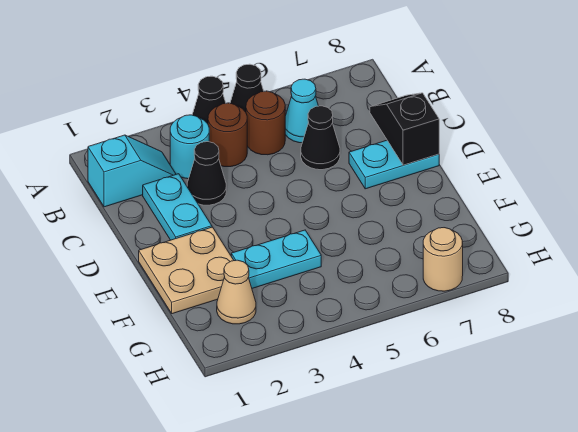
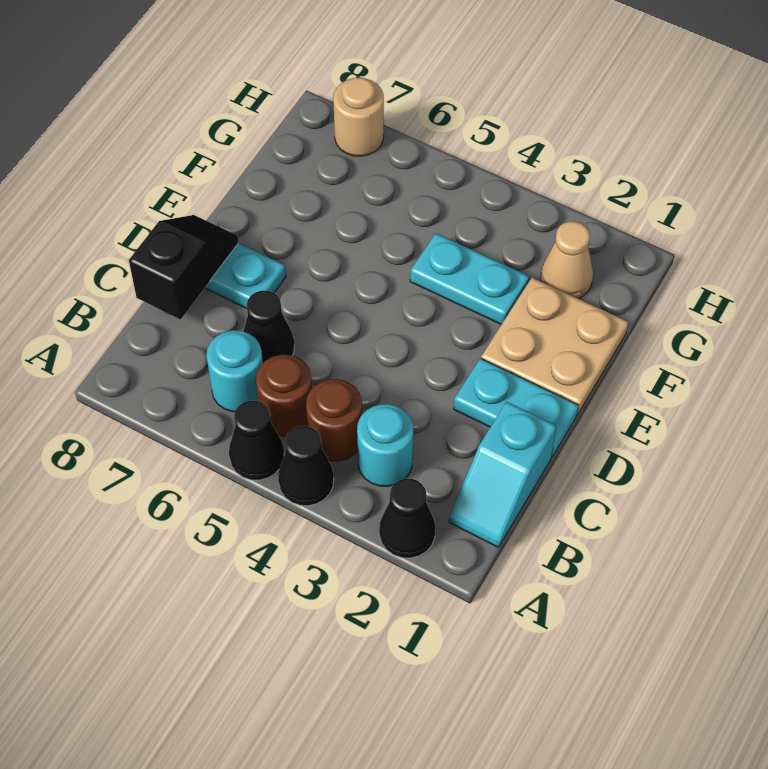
cyan slope B1:B2 level 1 top 1 -> cyan slope B1:C1 level 1 top C
cyan cone B6 level 1 -> cyan round brick B6 level 1
cyan plate C2:D2 level 1 -> cyan plate D1:D2 level 1
black cone C3 level 1 -> black cone A2 level 1
black slope C8:D8 level 2 top D -> black slope C8:D8 level 2 top C

